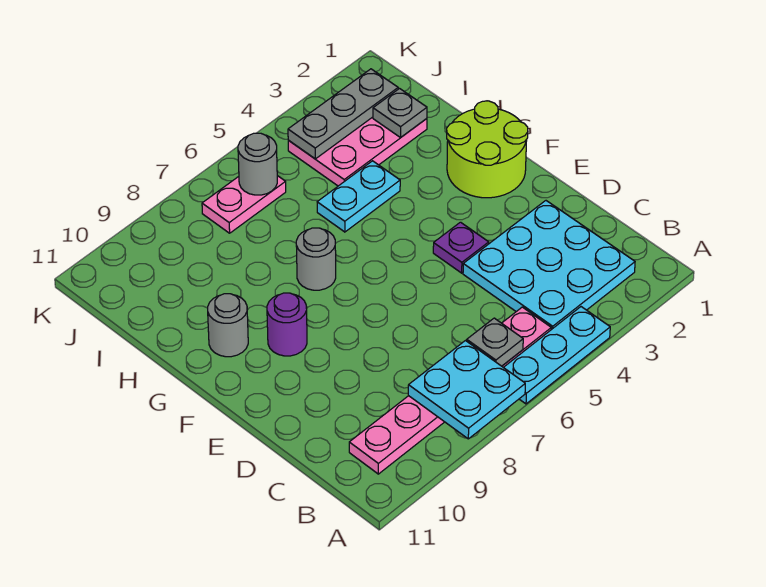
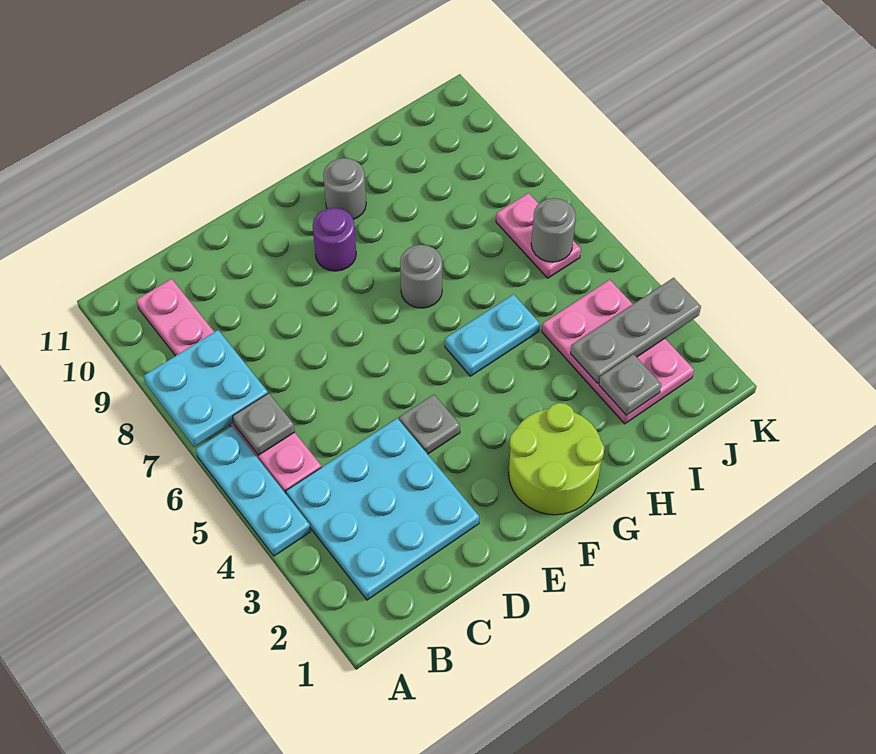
purple plate E4 level 1 -> grey plate E4 level 1
cyan plate H4:H5 level 1 -> cyan plate G5:H5 level 1
grey plate J2:J4 level 2 -> grey plate I3:K3 level 2

